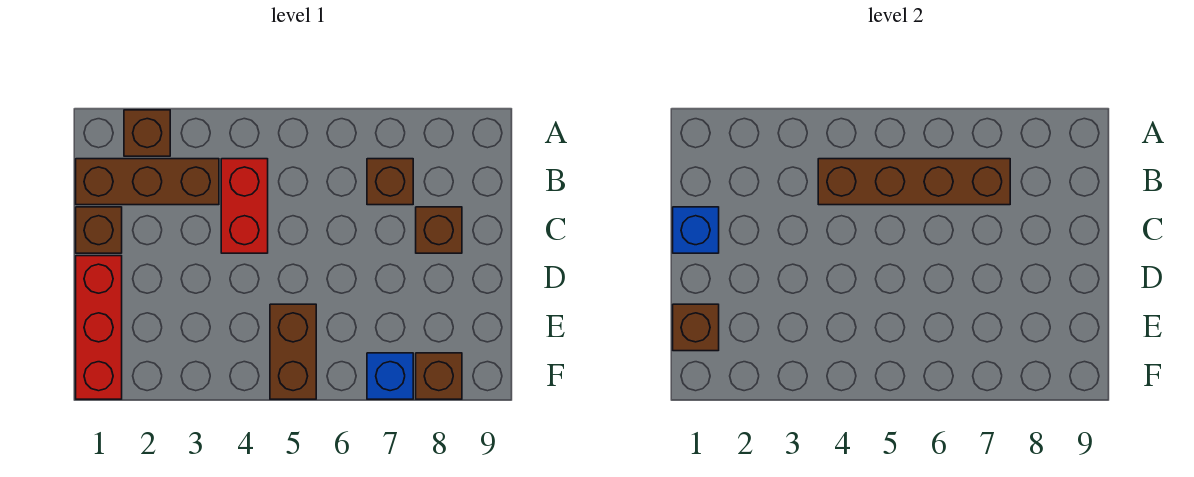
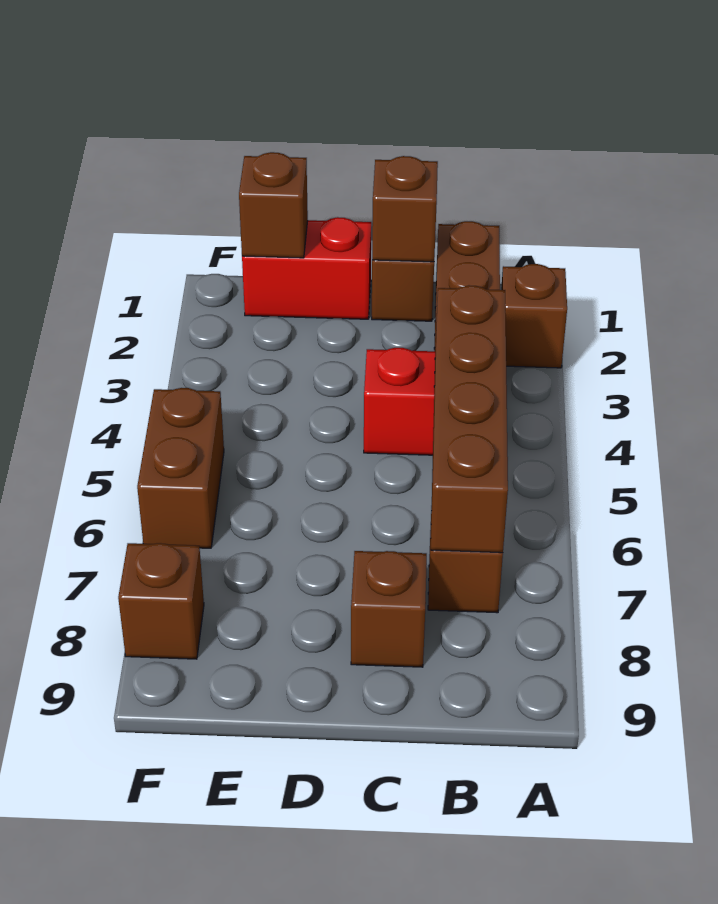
blue brick C1 level 2 -> brown brick C1 level 2
red brick D1:F1 level 1 -> red brick D1:E1 level 1
brown brick E5:F5 level 1 -> brown brick F5:F6 level 1
blue brick F7 level 1 -> none

